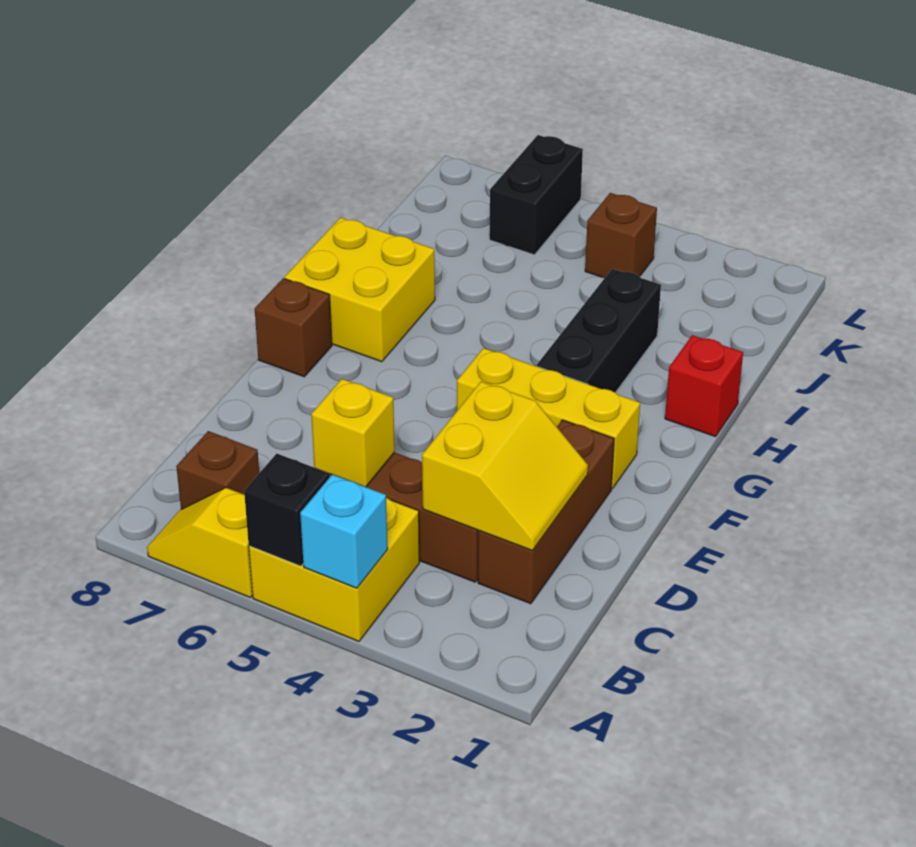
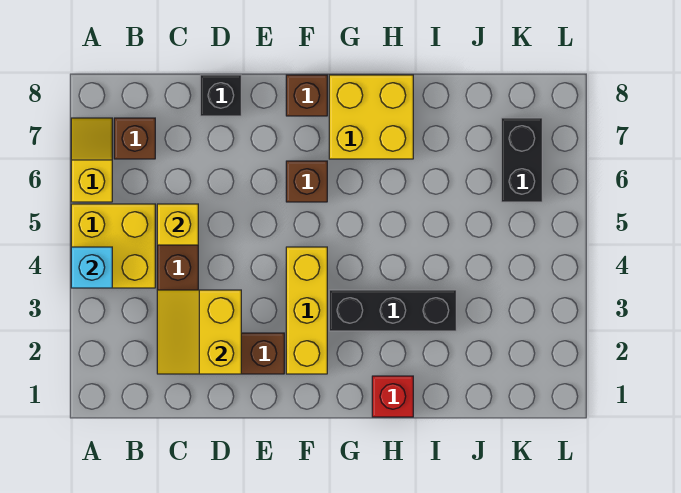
black brick A5 level 2 -> black brick D8 level 1
yellow slope C2:D3 level 2 top 3 -> yellow slope C2:D3 level 2 top D
brown brick K4 level 1 -> brown brick F6 level 1
black brick K6:L6 level 1 -> black brick K6:K7 level 1

